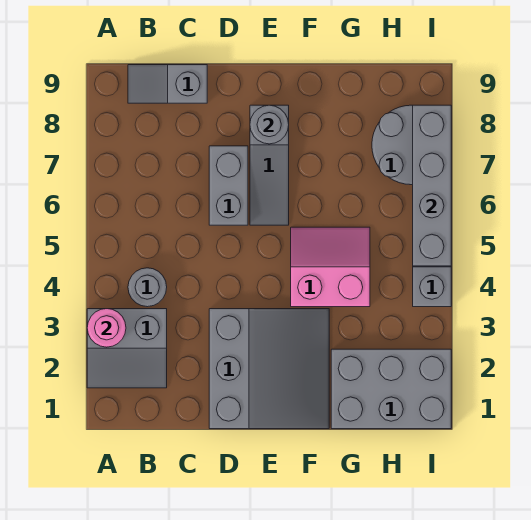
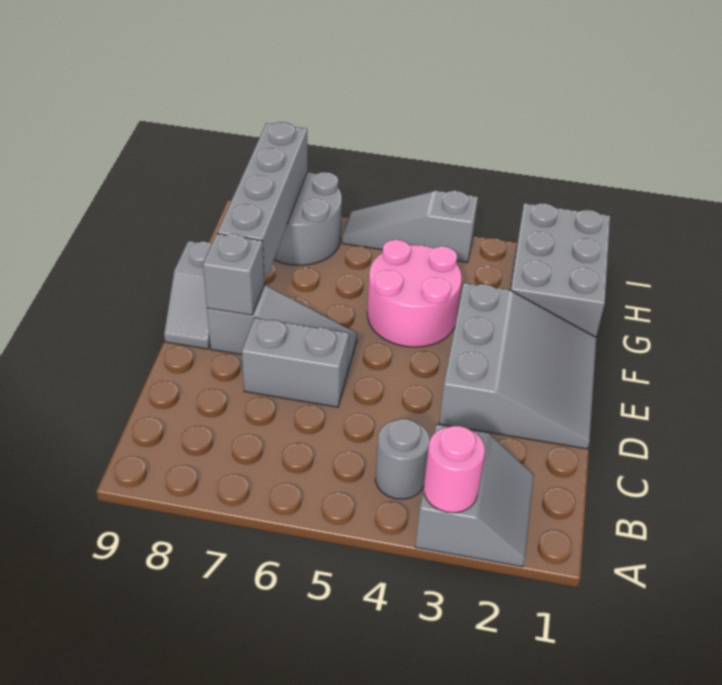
grey slope B9:C9 level 1 top C -> grey slope E9:F9 level 1 top F
grey slope D1:F3 level 1 top D -> grey slope D1:F3 level 1 top 3
grey round brick E8 level 2 -> grey brick E8 level 2
pink slope F4:G5 level 1 top 4 -> pink round brick F4:G5 level 1
grey brick I5:I8 level 2 -> grey brick F8:I8 level 2

